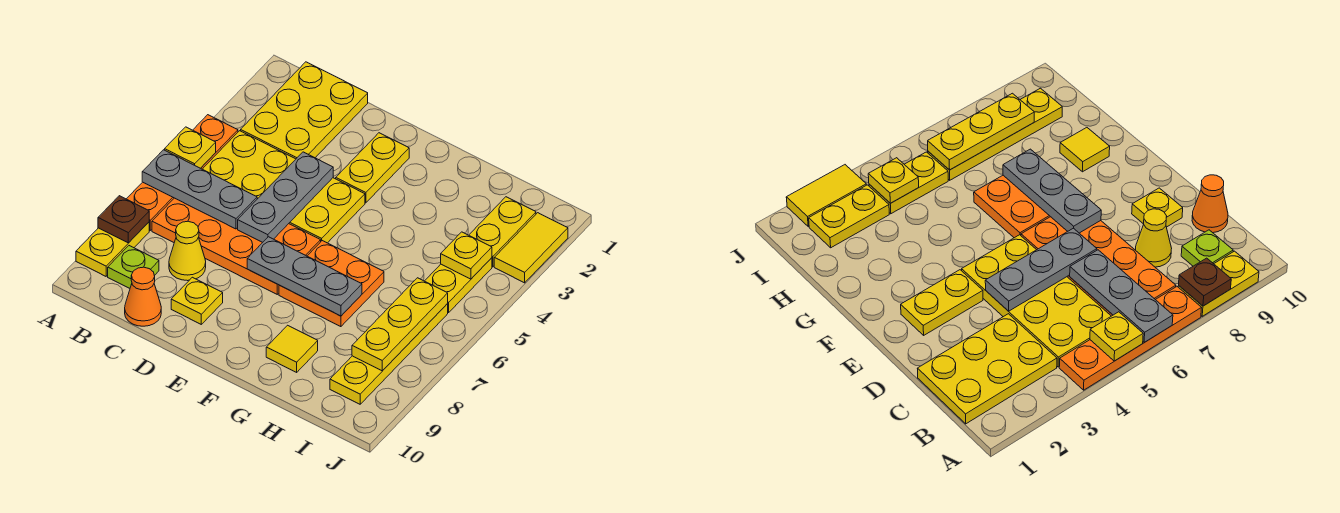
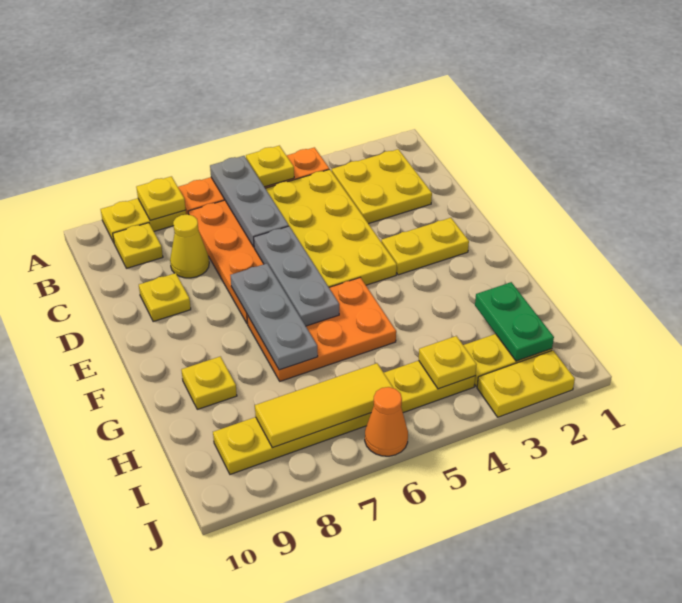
brown plate A8 level 2 -> yellow plate A8 level 2
yellow plate B1:C3 level 1 -> yellow plate B2:C3 level 1
lime plate B9 level 1 -> yellow plate B9 level 1
orange cone C10 level 1 -> orange cone J6 level 1
grey plate D4:D6 level 2 -> grey plate D6:F6 level 2
orange plate F6:G7 level 1 -> orange plate F5:G7 level 1
yellow tile G9 level 1 -> yellow plate G9 level 1
none -> green plate H2:I2 level 2
yellow plate I6:I8 level 2 -> yellow tile I6:I8 level 2
yellow tile J2:J3 level 1 -> yellow plate J2:J3 level 1

